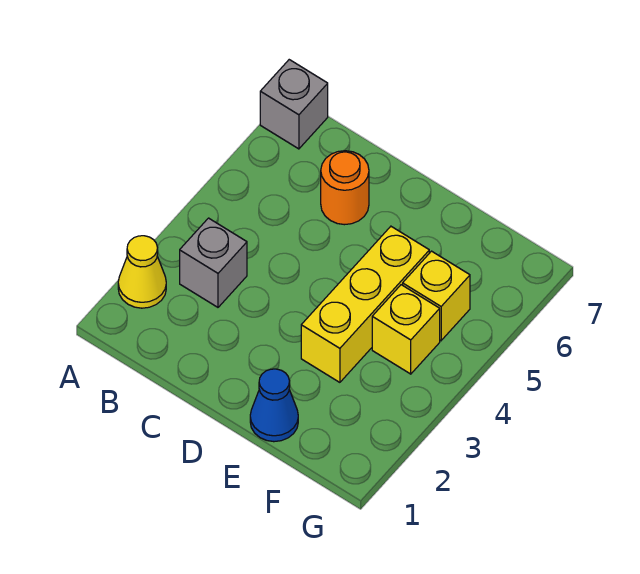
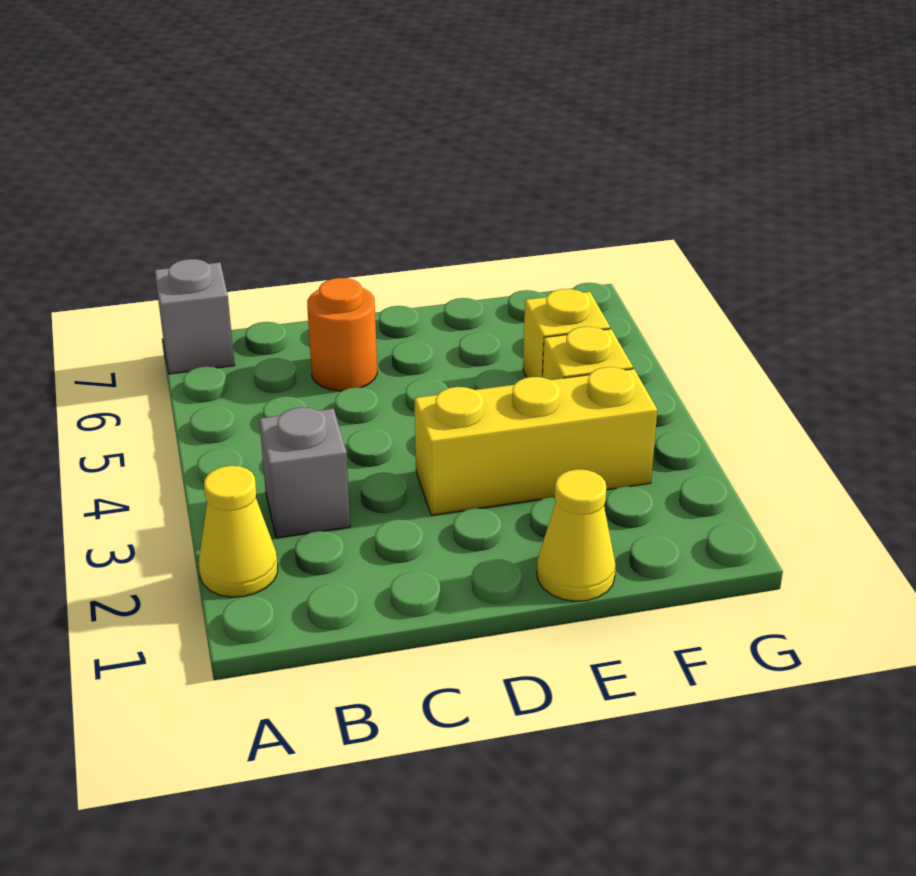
blue cone E1 level 1 -> yellow cone E1 level 1
yellow brick E3:E5 level 1 -> yellow brick D3:F3 level 1

